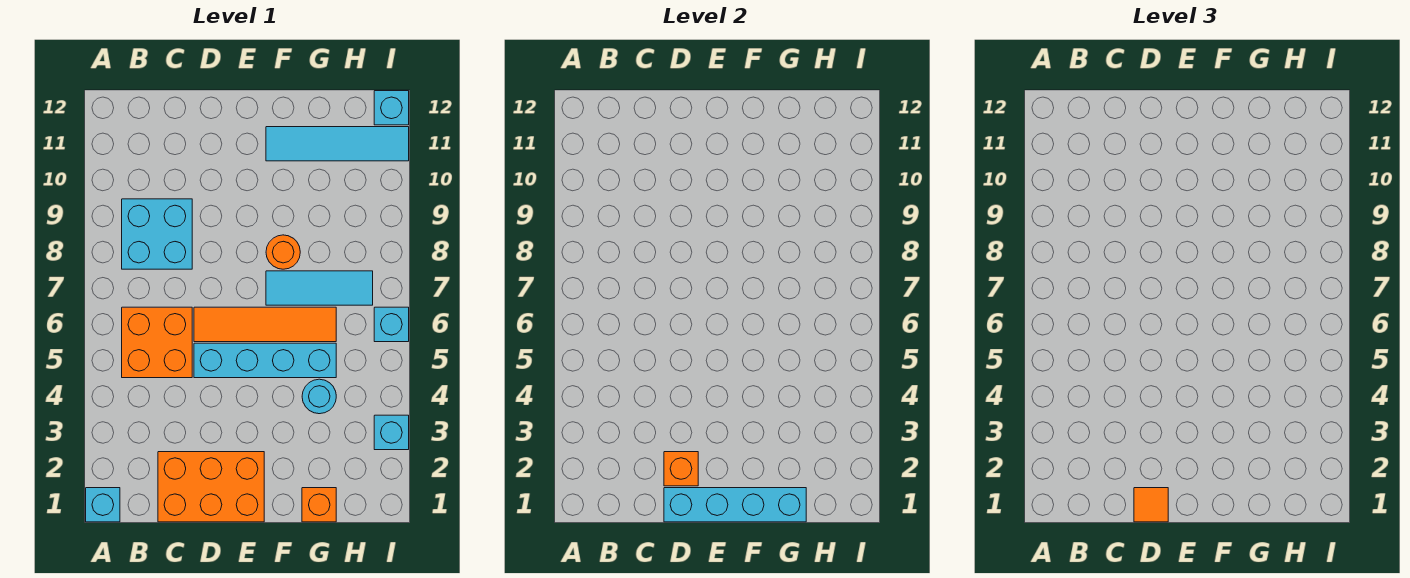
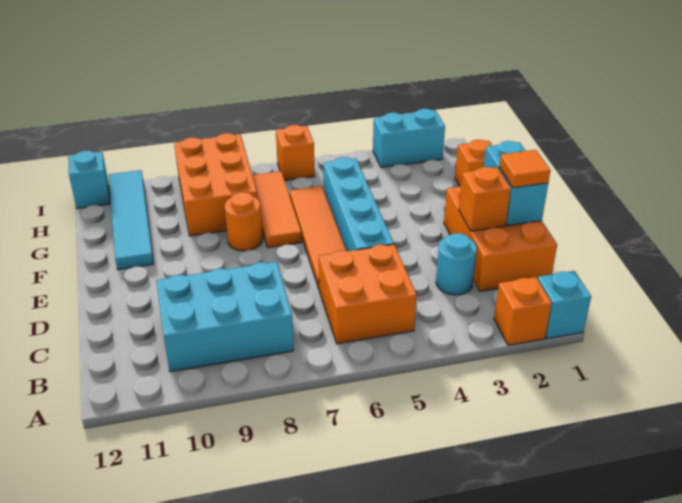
none -> orange brick A2 level 1
cyan brick B8:C9 level 1 -> cyan brick B8:C10 level 1
cyan brick D1:G1 level 2 -> cyan brick D1:E1 level 2
cyan tile F7:H7 level 1 -> orange tile F7:H7 level 1
cyan round brick G4 level 1 -> cyan round brick C3 level 1
none -> orange brick G8:I9 level 1
cyan brick I3 level 1 -> cyan brick I2:I3 level 1
cyan brick I6 level 1 -> orange brick I6 level 1

